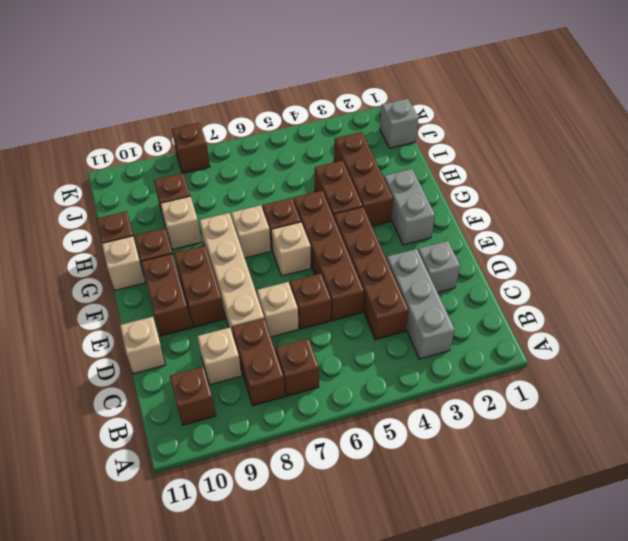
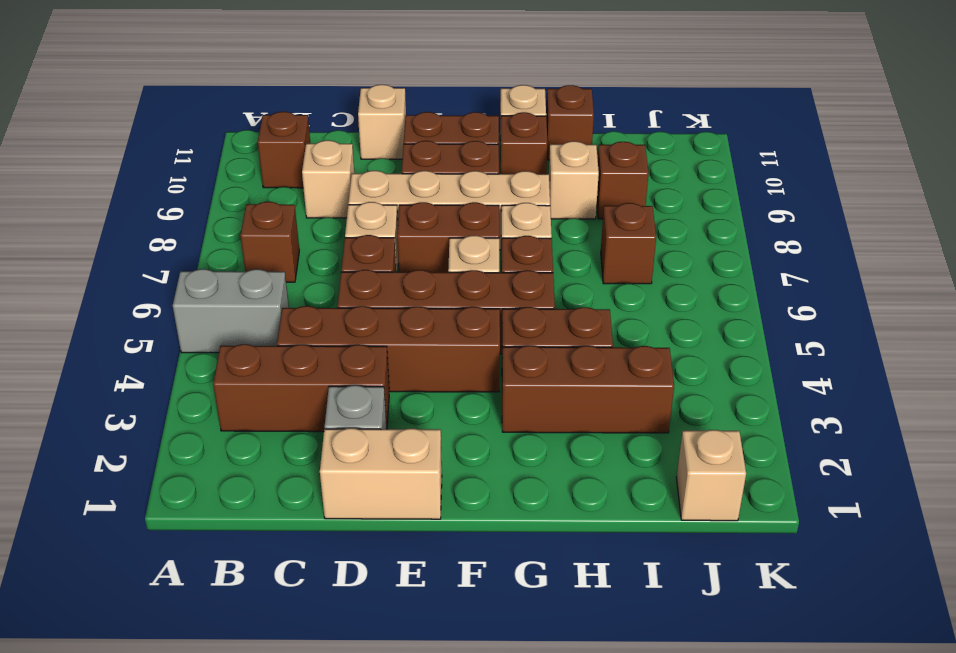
grey brick B3:D3 level 1 -> brown brick B3:D3 level 1
brown brick B8:C8 level 1 -> brown brick E7:F7 level 1
none -> tan brick D1:E1 level 1
grey brick F2:G2 level 1 -> grey brick A5:B5 level 1
grey brick J1 level 1 -> tan brick J1 level 1
brown brick K8 level 1 -> brown brick I7 level 1

